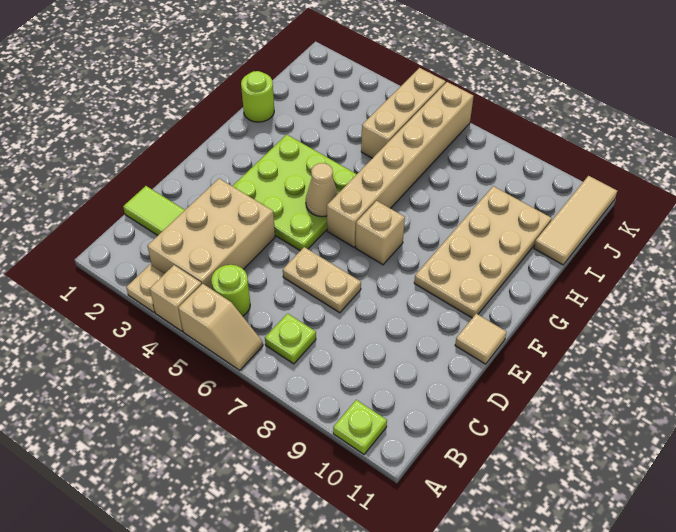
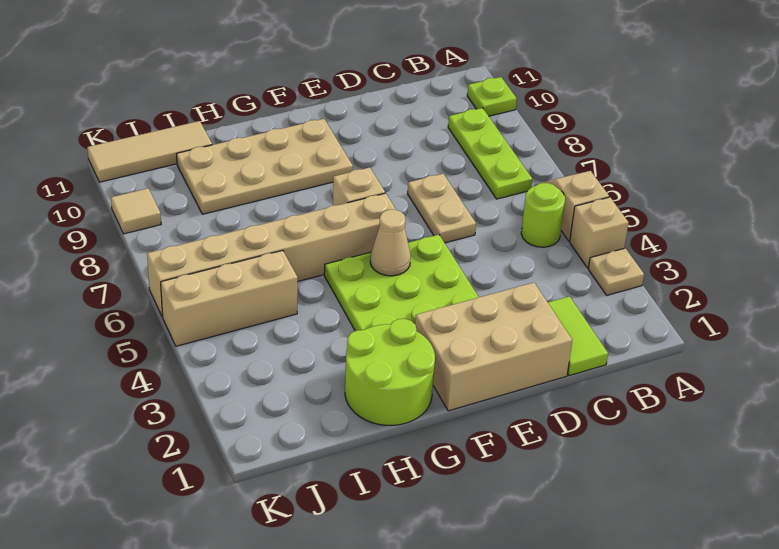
tan brick B3:D4 level 1 -> tan brick D1:F2 level 1
lime plate B7 level 1 -> lime plate B7:B9 level 1
tan tile E11 level 1 -> tan tile K9 level 1
lime round brick H1 level 1 -> lime round brick G1:H2 level 1

